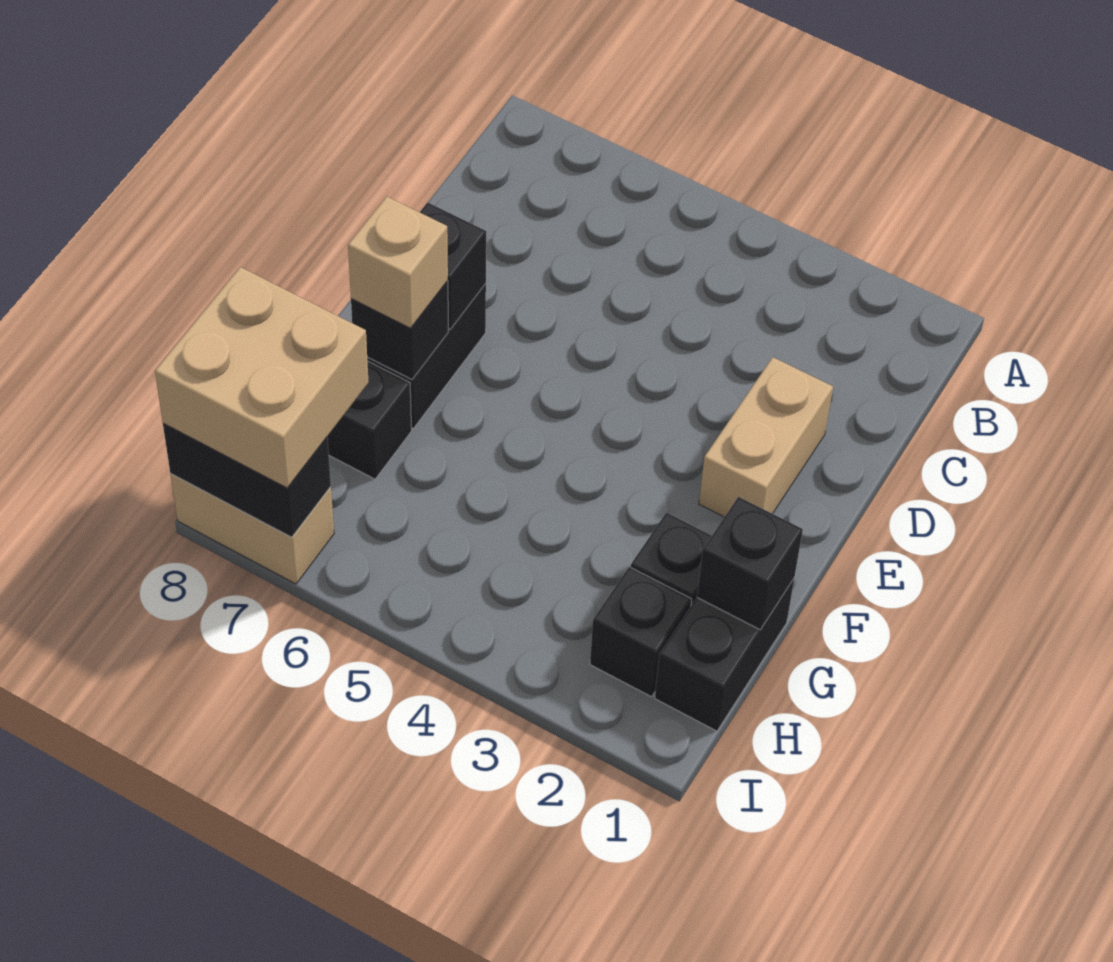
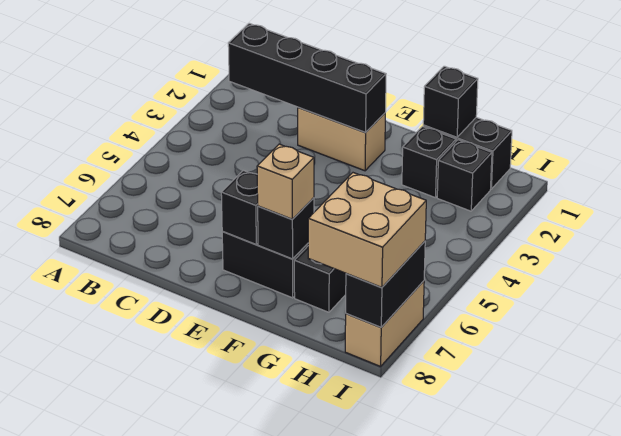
none -> black brick B2:E2 level 2

